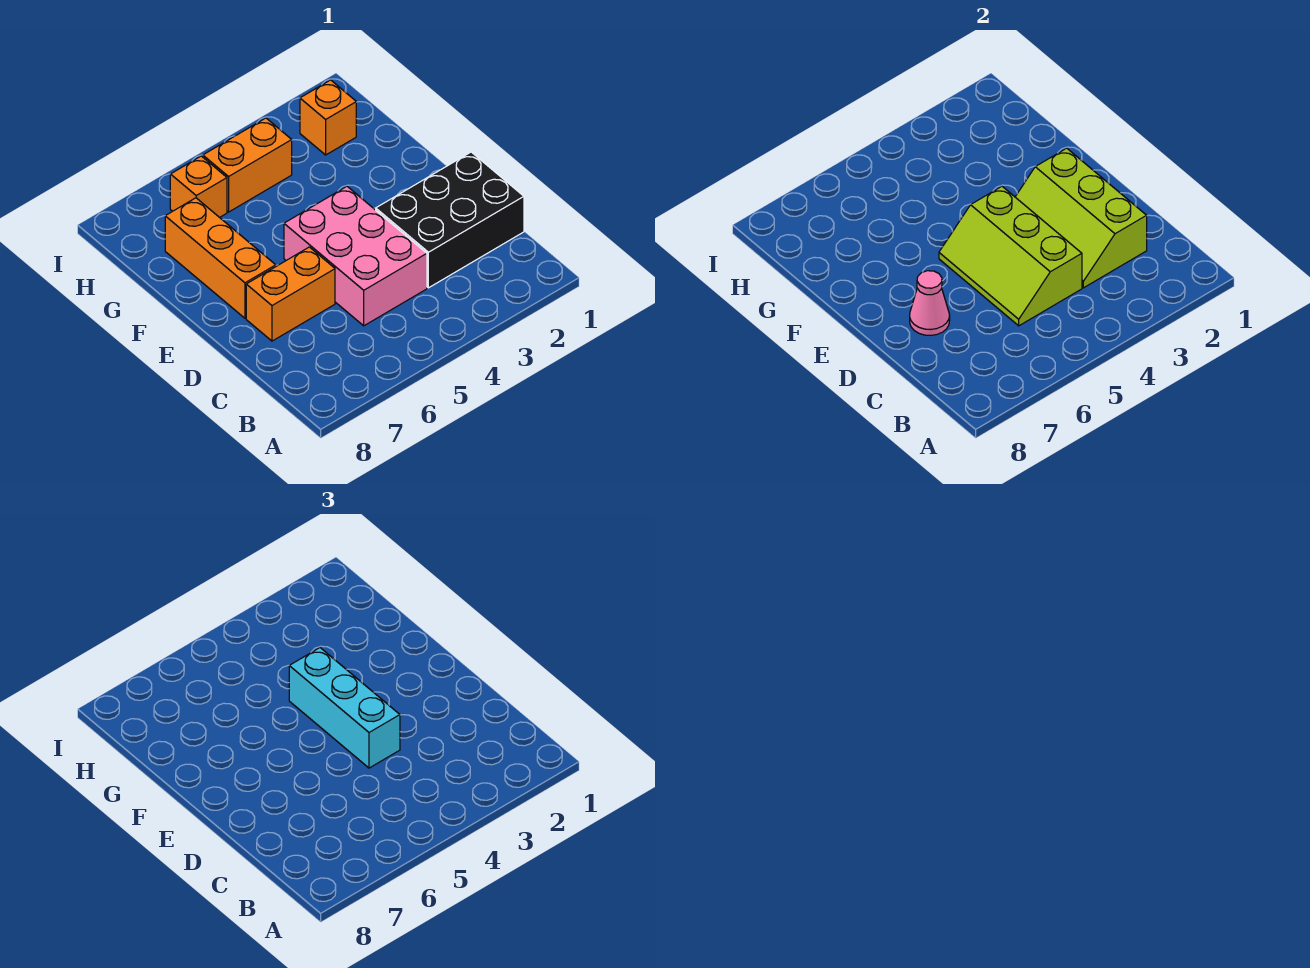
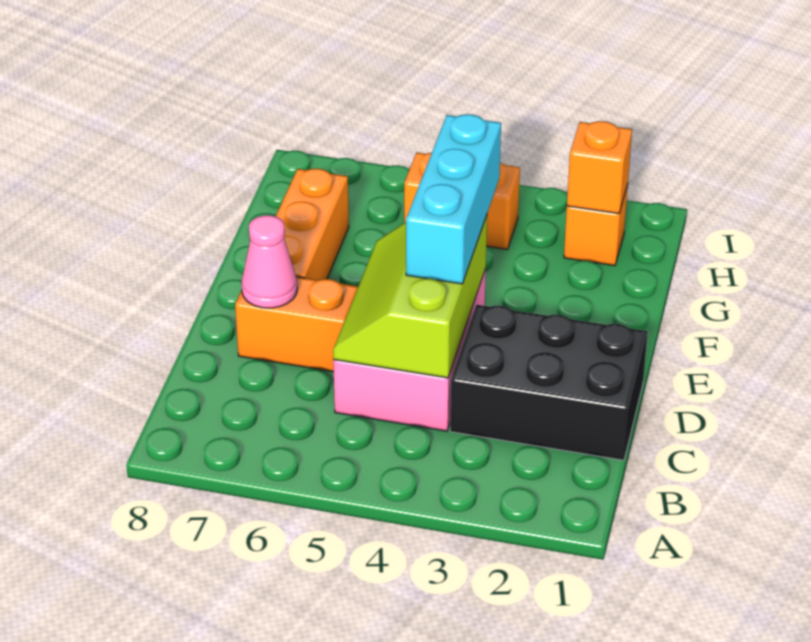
lime slope C2:E3 level 2 top 2 -> none
orange brick H6 level 1 -> orange brick H2 level 2

